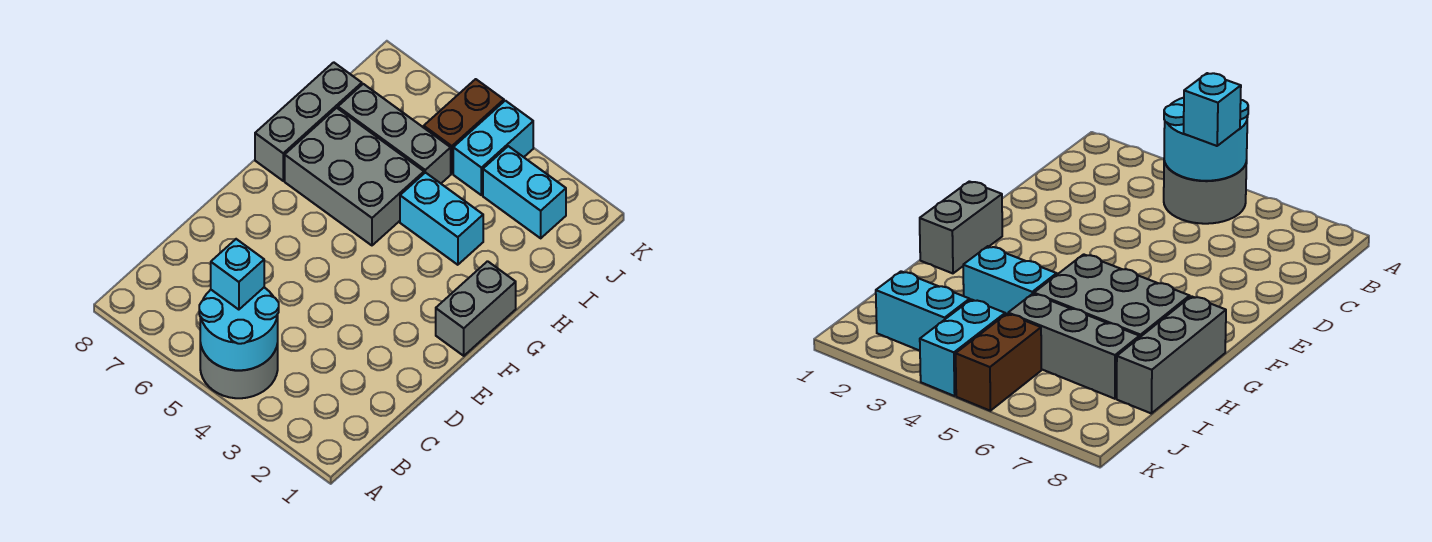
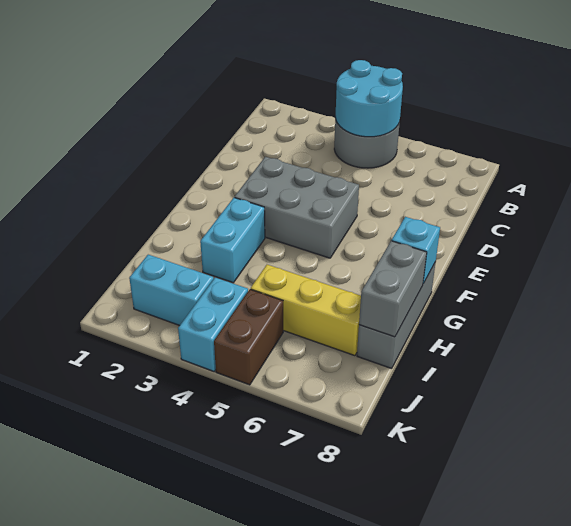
cyan brick B5 level 3 -> cyan brick G8 level 2
grey brick F1:G1 level 1 -> grey brick H8:I8 level 2
grey brick G5:H7 level 1 -> grey brick E3:F5 level 1
cyan brick H3:H4 level 1 -> cyan brick G3:H3 level 1
grey brick I5:I7 level 1 -> yellow brick I5:I7 level 1

